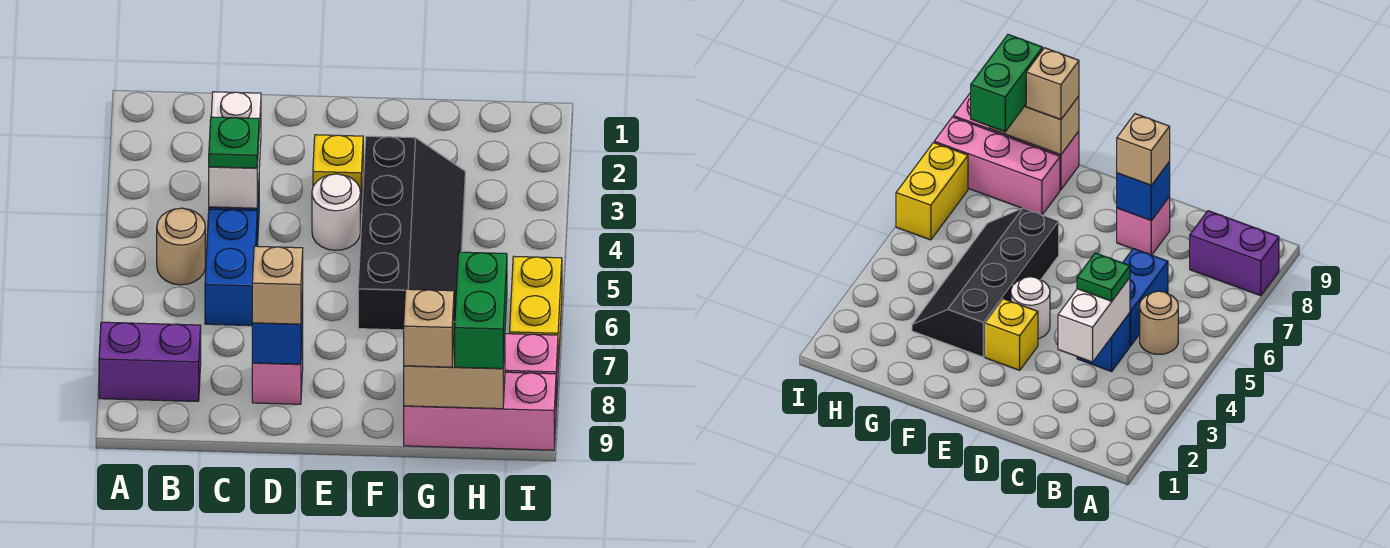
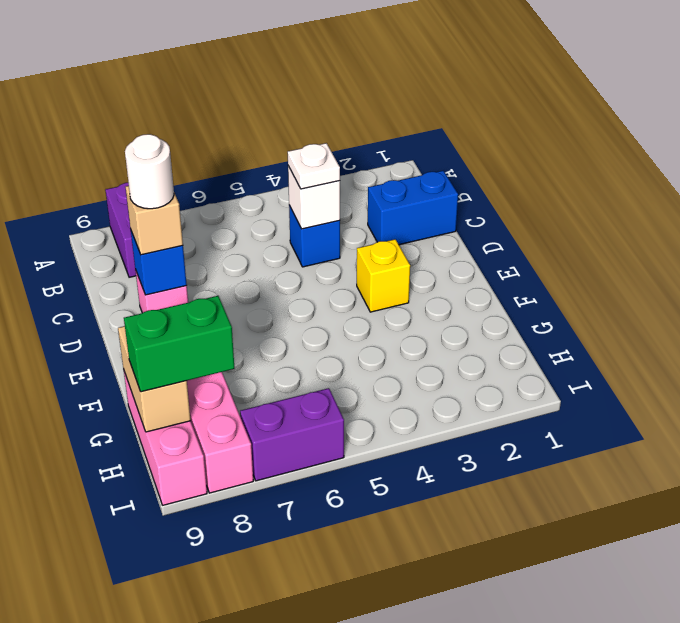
tan round brick B5 level 1 -> none
white brick C3:C4 level 2 -> white brick C4 level 2
green plate C4 level 3 -> white plate C4 level 3
blue brick C5:C6 level 1 -> blue brick C1:C2 level 1
white round brick E4 level 1 -> white round brick D8 level 4
black slope F3:G6 level 1 top F -> none
tan brick G9 level 3 -> none
yellow brick I6:I7 level 1 -> purple brick I6:I7 level 1

